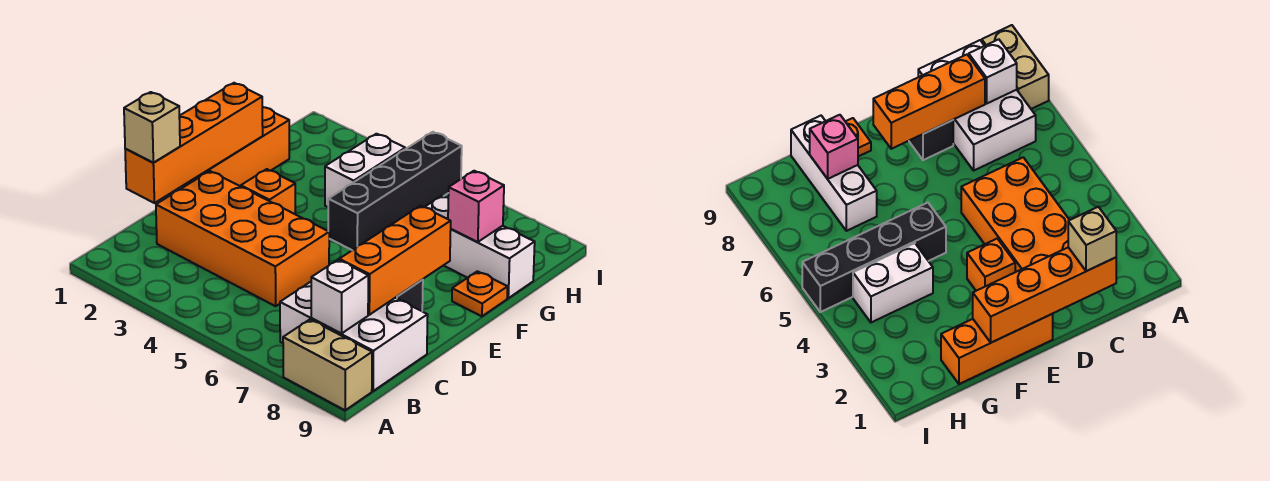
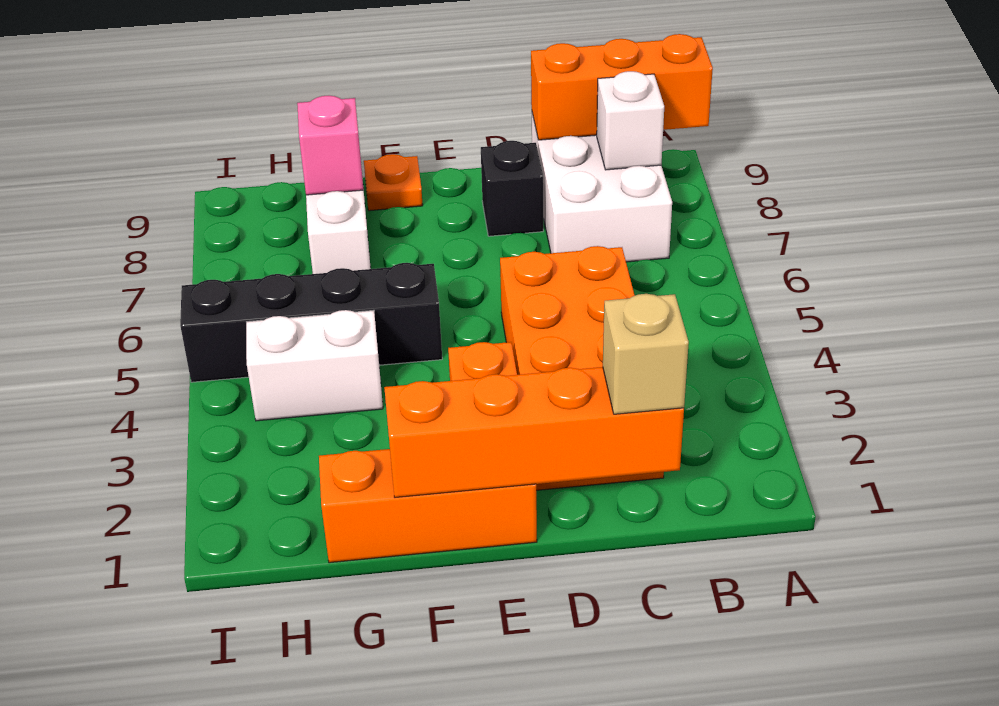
tan brick A8:A9 level 1 -> none
orange brick C8:E8 level 2 -> orange brick A9:C9 level 2

